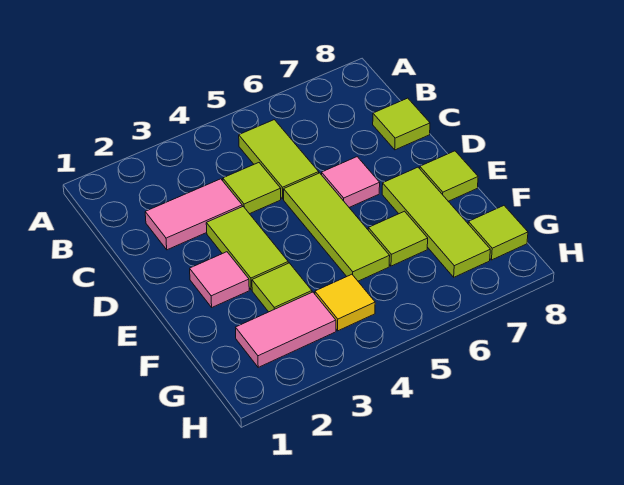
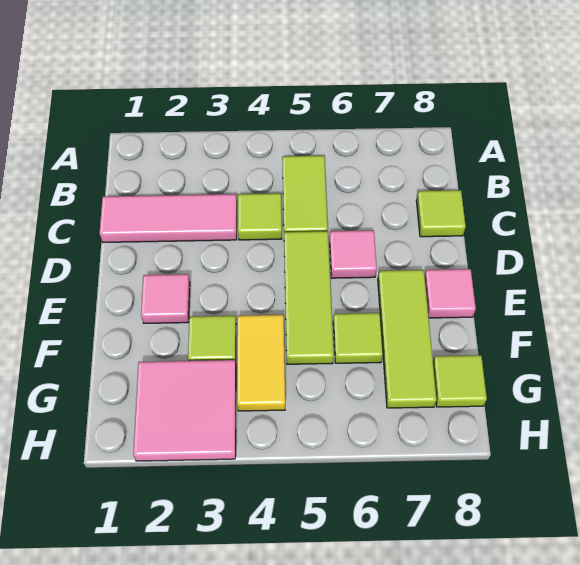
pink tile C2:C3 level 1 -> pink tile C1:C3 level 1
lime tile D3:E3 level 1 -> none
lime tile E8 level 1 -> pink tile E8 level 1
pink tile G2:G3 level 1 -> pink tile G2:H3 level 1
yellow tile G4 level 1 -> yellow tile F4:G4 level 1

